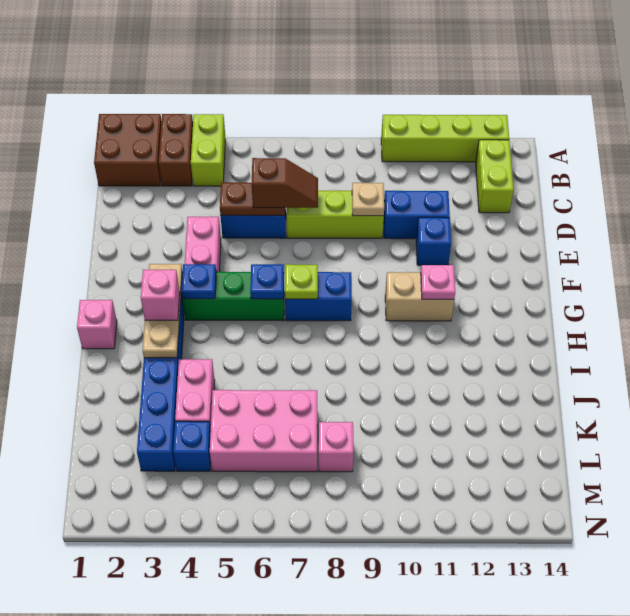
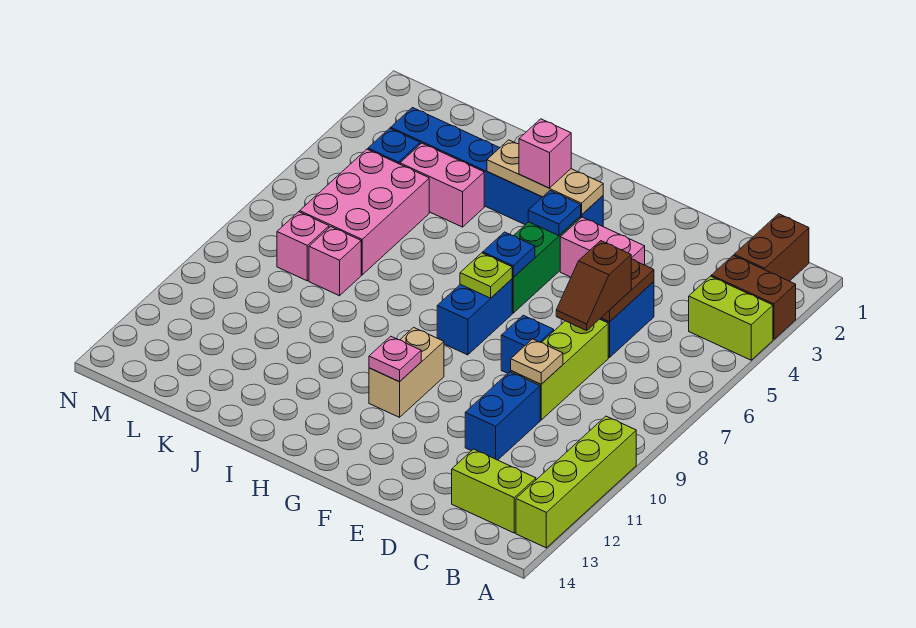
brown brick A1:B2 level 1 -> brown brick B1:B2 level 1
blue brick E11 level 1 -> blue brick E8 level 1
pink brick H1 level 1 -> pink brick K8 level 1

